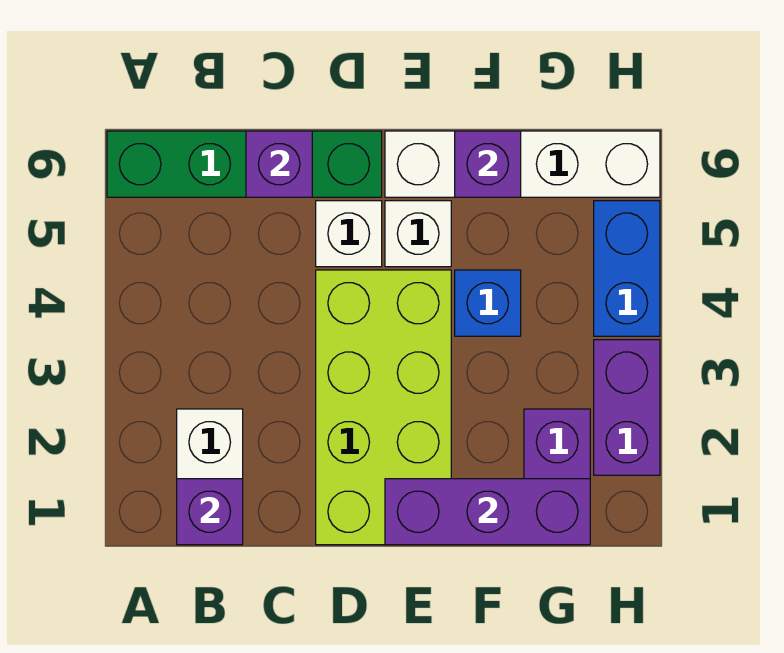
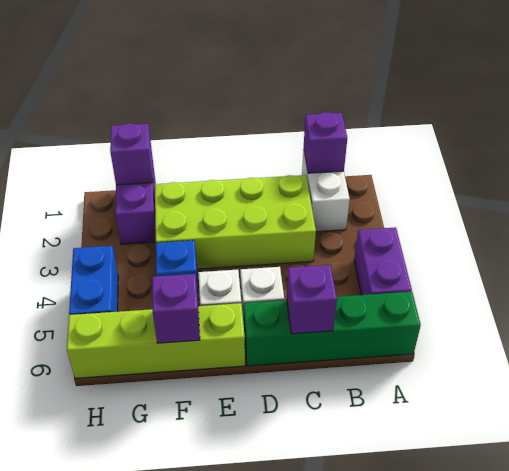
lime brick D1:E4 level 1 -> lime brick C2:F3 level 1
purple brick E1:G1 level 2 -> purple brick G1 level 2
white brick E6:H6 level 1 -> lime brick E6:H6 level 1
purple brick H2:H3 level 1 -> purple brick A4:A5 level 1

